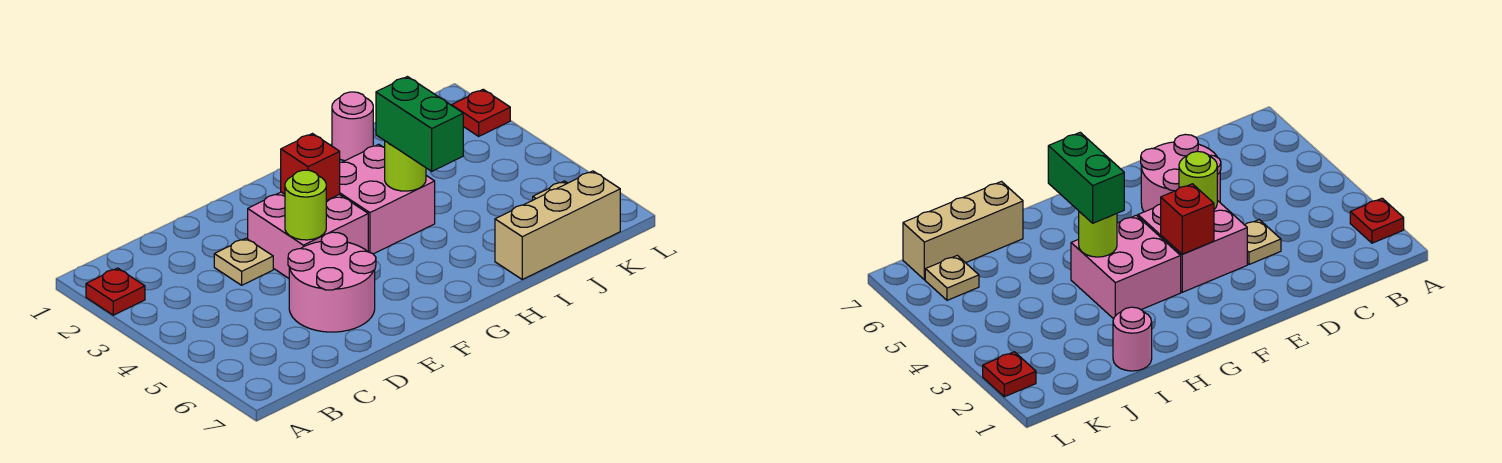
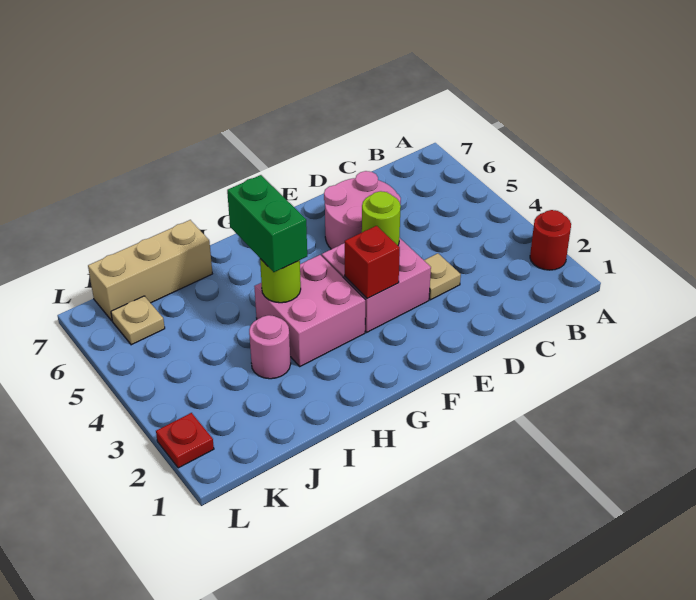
red plate A2 level 1 -> red round brick A2 level 1
pink round brick I1 level 1 -> pink round brick I3 level 1

